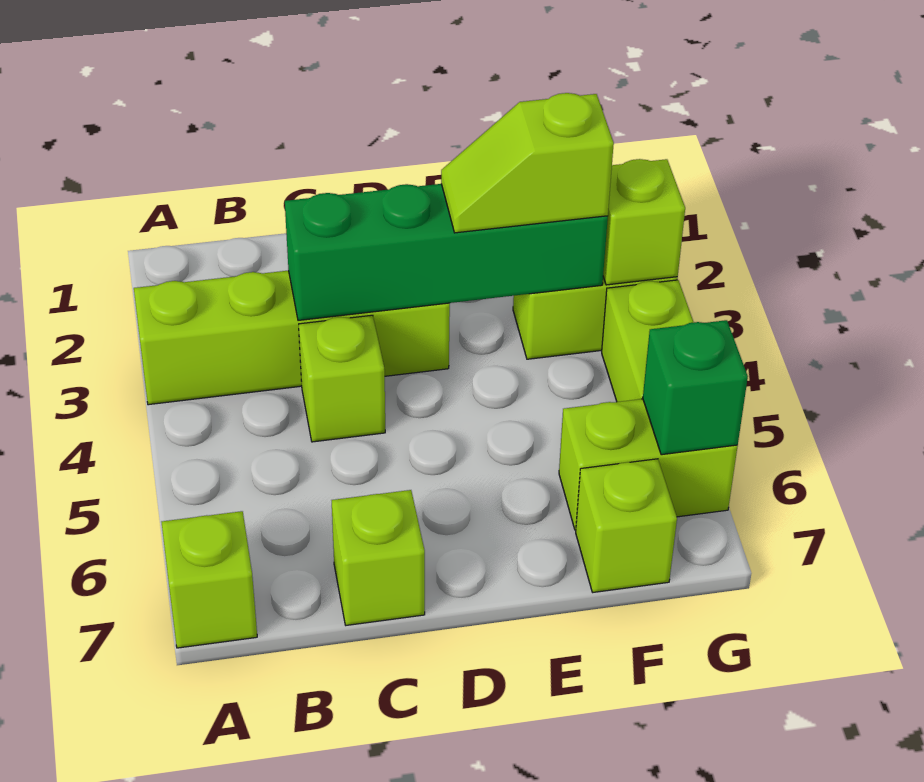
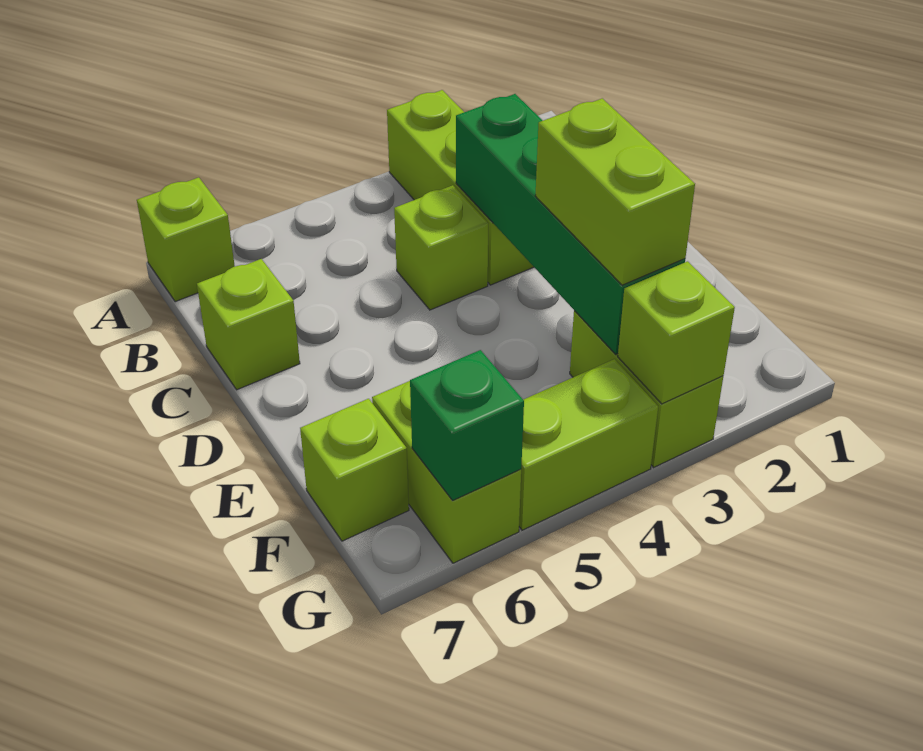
lime brick A3:D3 level 1 -> lime brick A3:C3 level 1
lime slope E3:F3 level 3 top F -> lime brick E3:F3 level 3

